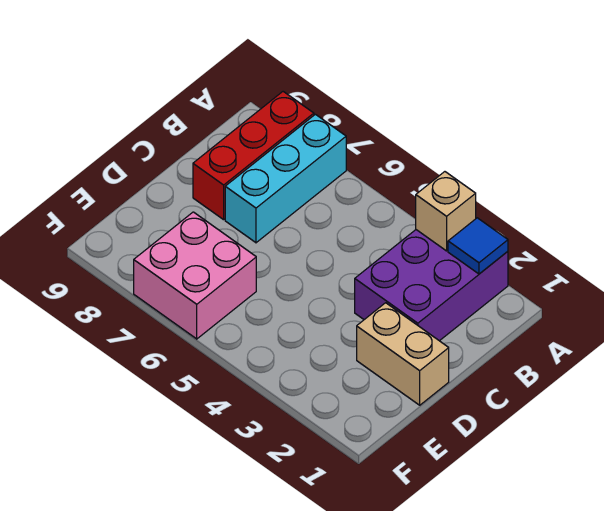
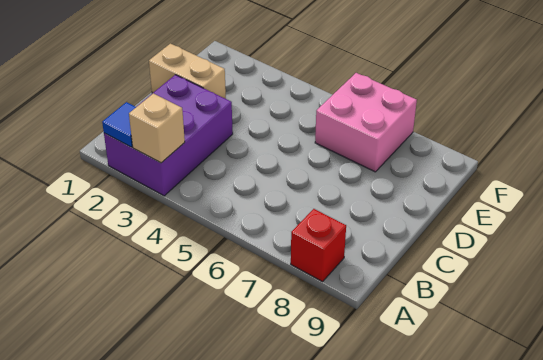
cyan brick A7:C7 level 1 -> none
red brick A8:C8 level 1 -> red brick A8 level 1

